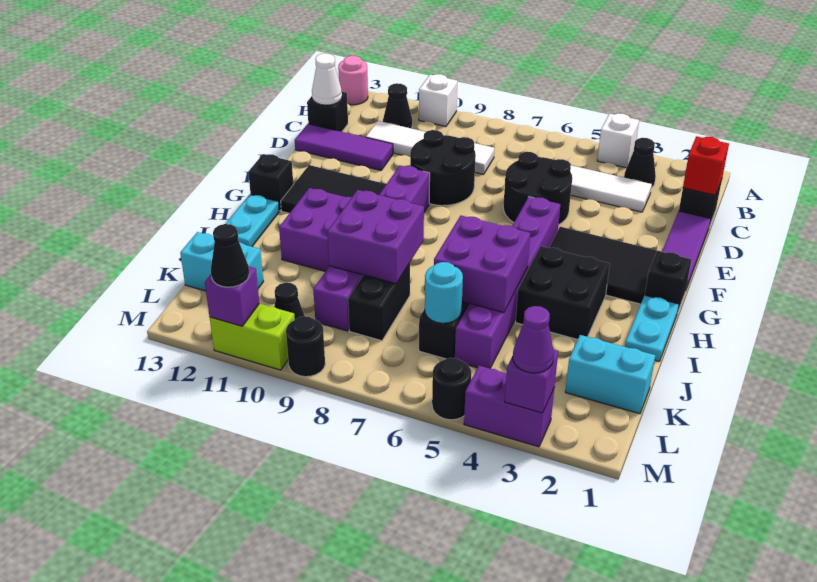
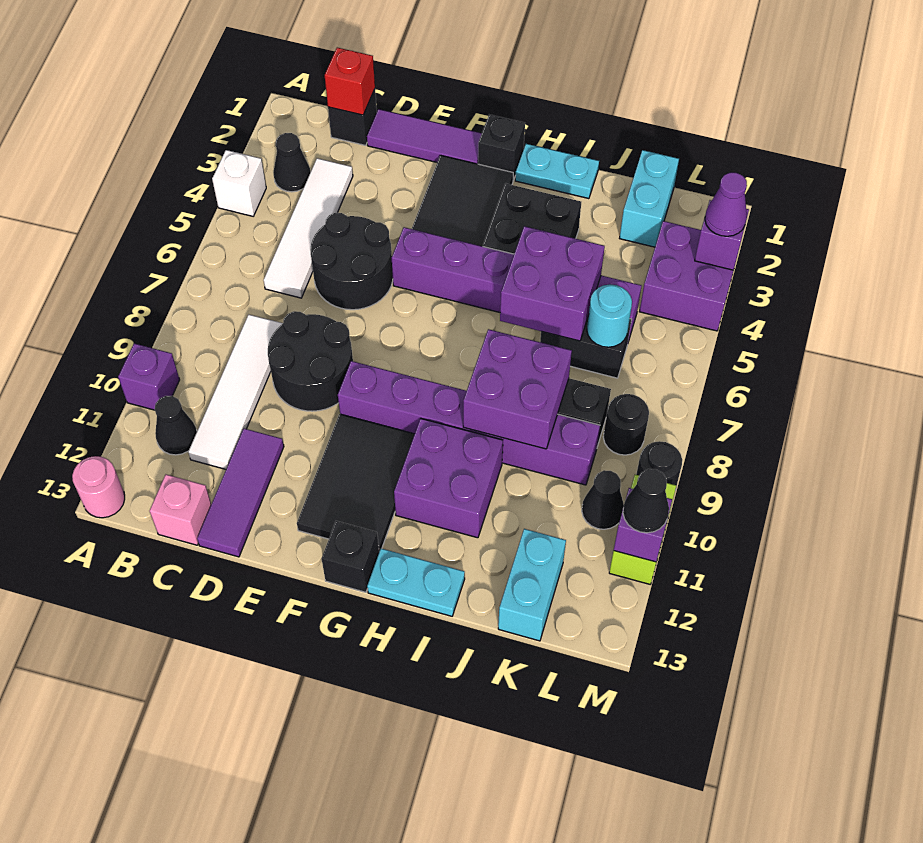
white brick A10 level 1 -> purple brick A10 level 1
black brick C13 level 1 -> pink brick C13 level 1
white cone C13 level 2 -> none
purple brick M3:M4 level 1 -> purple brick L3:M4 level 1
black round brick M5 level 1 -> black round brick L8 level 1

